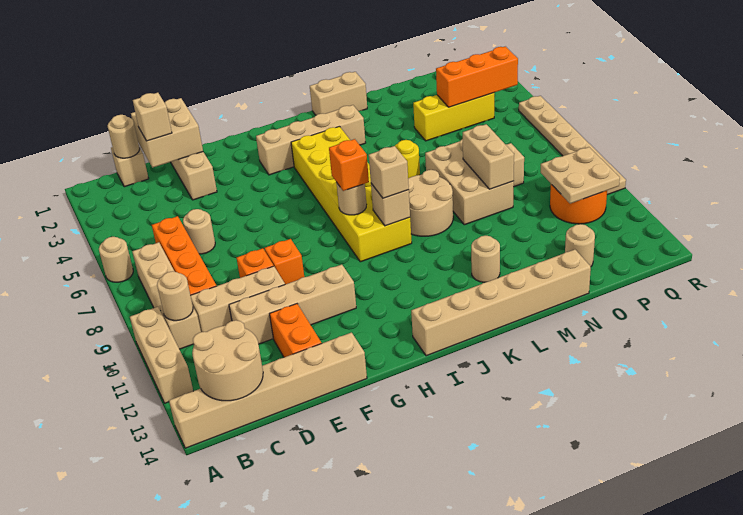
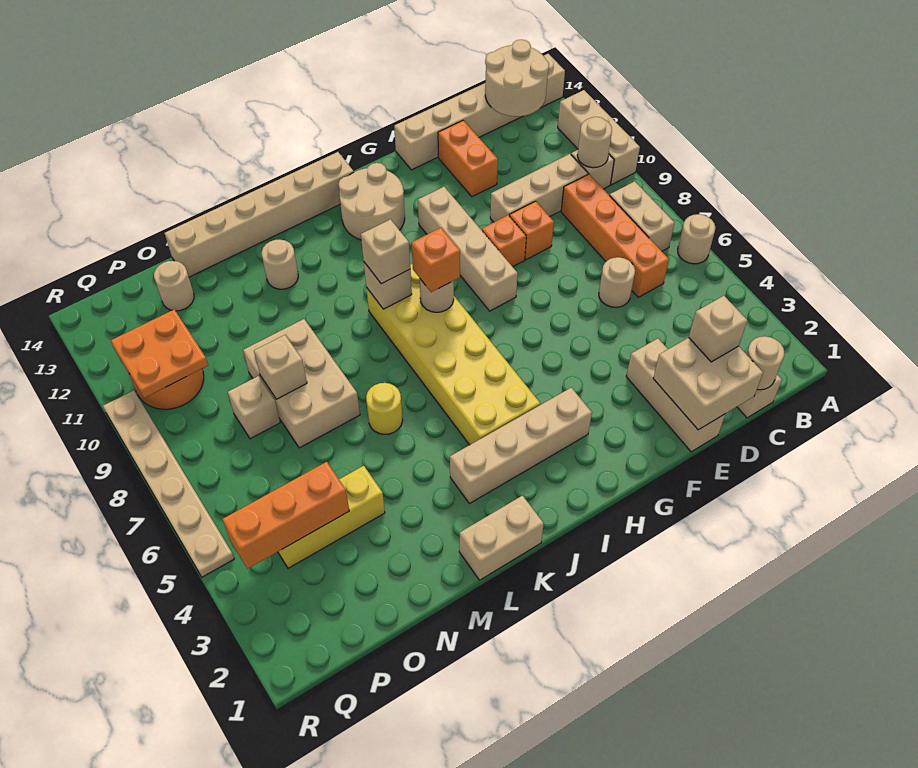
tan brick D11:G11 level 1 -> tan brick G8:G11 level 1
tan round brick K8:L9 level 1 -> tan round brick H12:I13 level 1
tan brick N8:N9 level 2 -> tan brick N8 level 2
tan plate P10:Q11 level 2 -> orange plate P10:Q11 level 2

